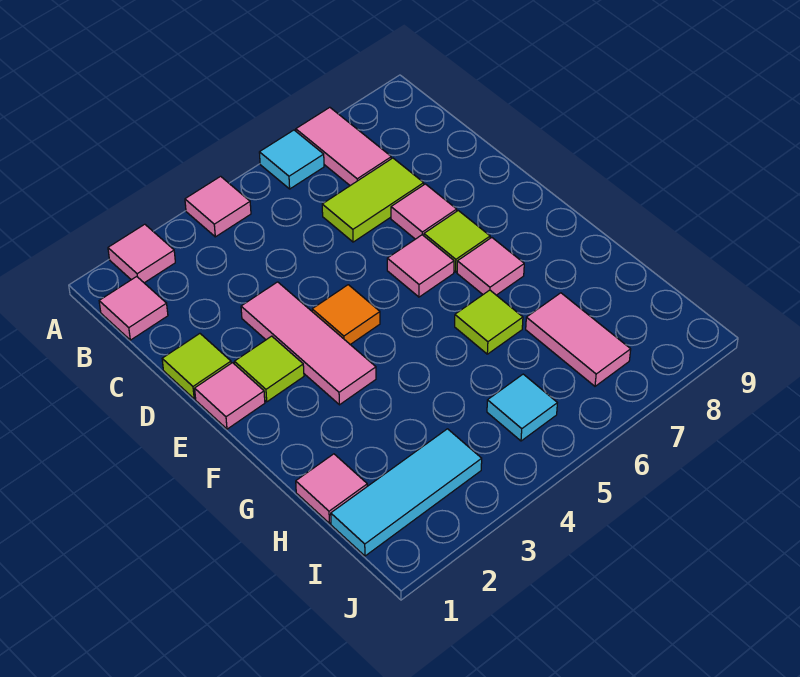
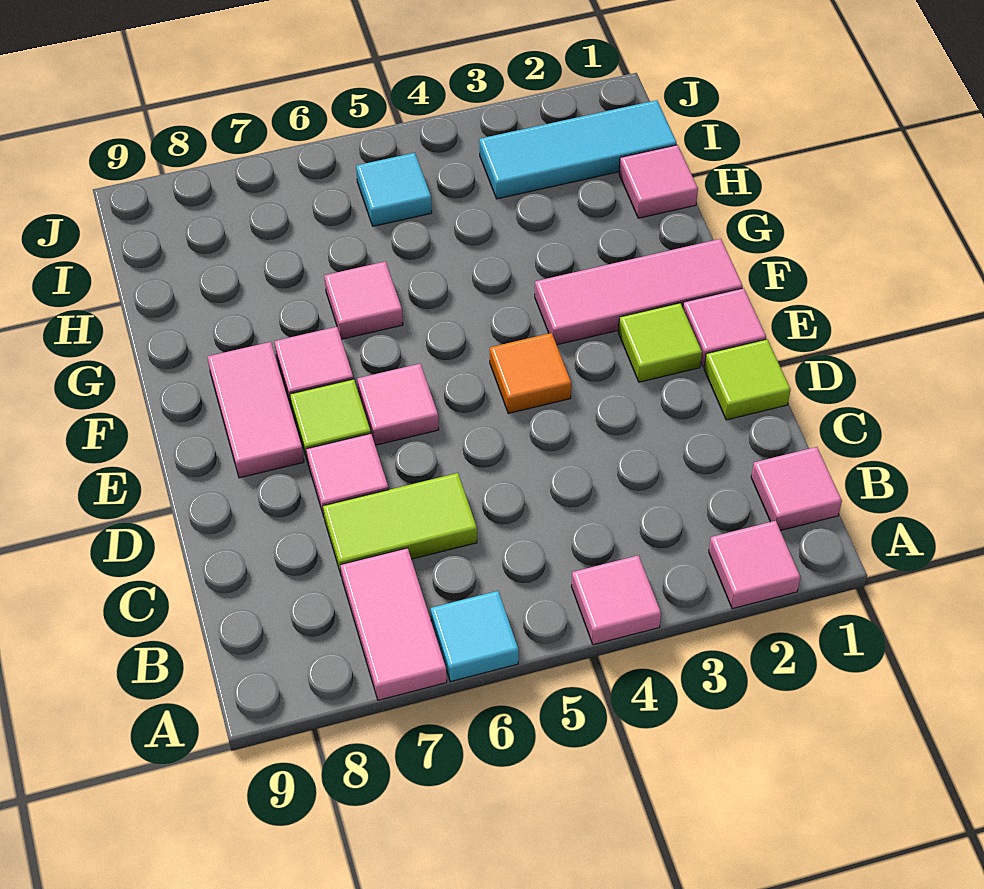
pink tile D3:F3 level 1 -> pink tile F1:F3 level 1
lime tile G6 level 1 -> pink tile G6 level 1
pink tile H7:I7 level 1 -> pink tile E8:F8 level 1

